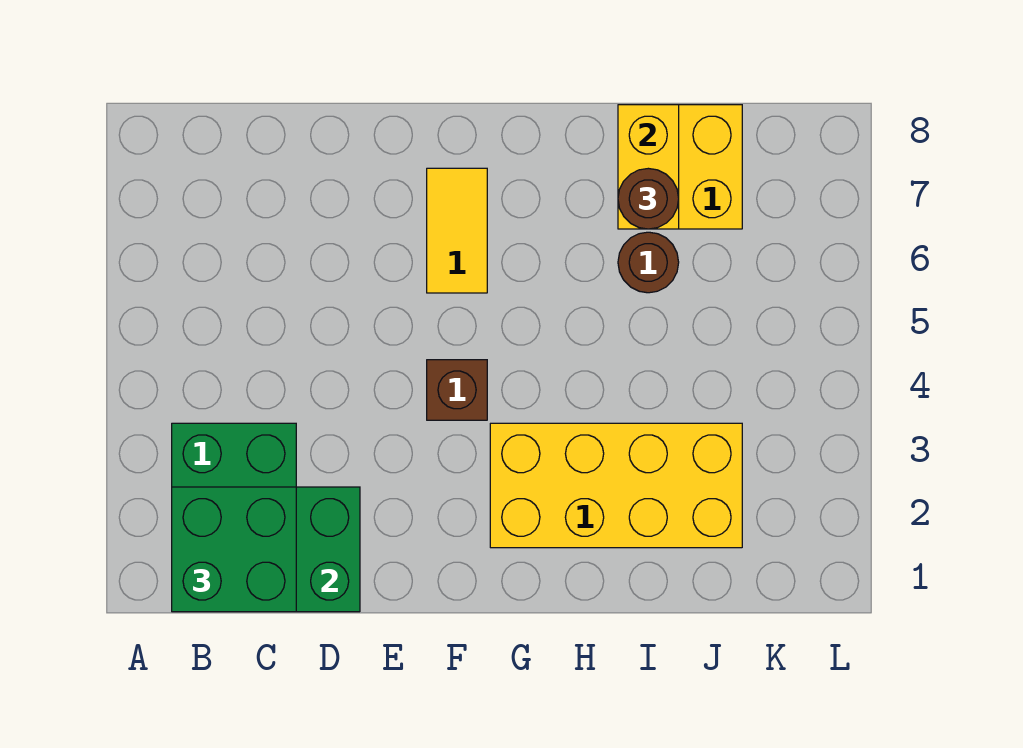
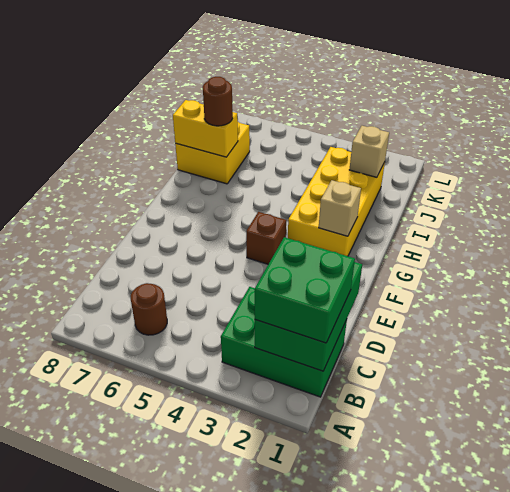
yellow tile F6:F7 level 1 -> none
none -> tan brick G2 level 2
brown round brick I6 level 1 -> brown round brick B6 level 1
none -> tan brick J2 level 2

